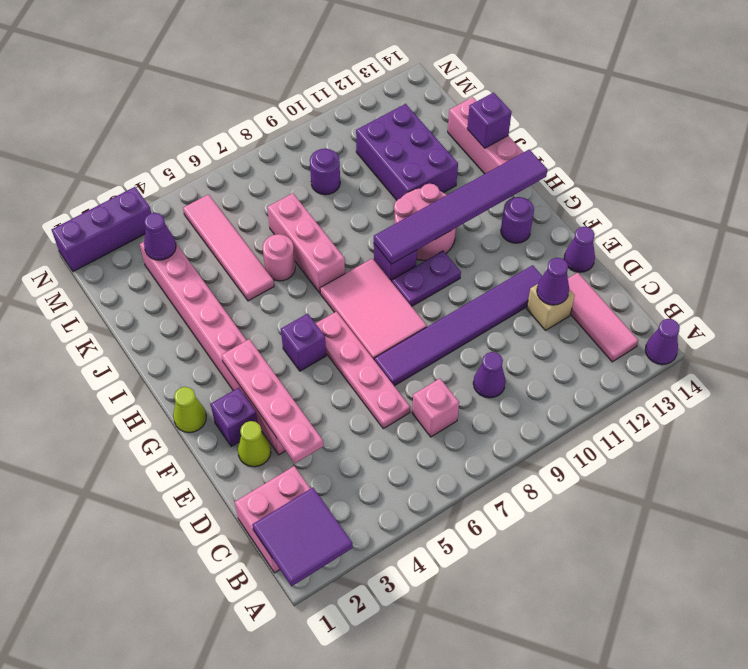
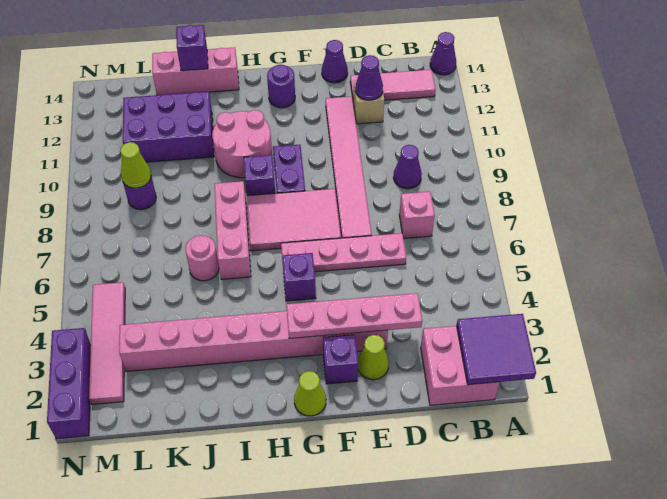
purple tile E7:E12 level 1 -> pink tile E7:E12 level 1
purple tile H9:H14 level 2 -> none
pink brick I7:K7 level 1 -> pink brick I6:I8 level 1
pink tile J5:M5 level 1 -> pink tile M2:M5 level 1
purple cone L3 level 2 -> none
none -> lime cone L9 level 2

